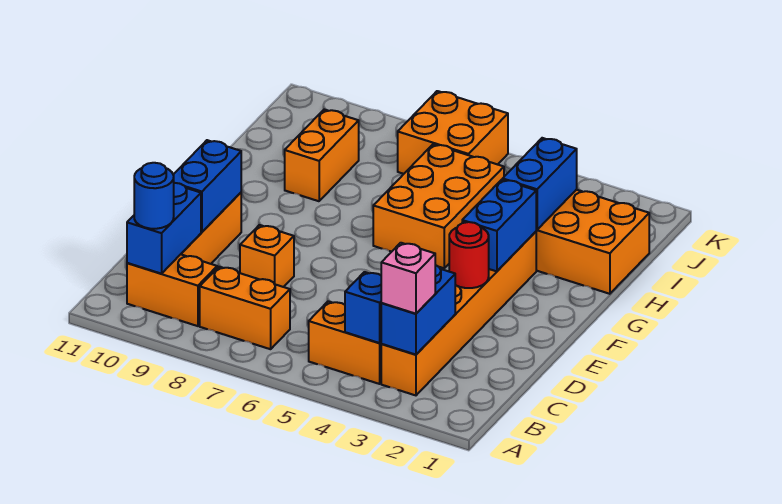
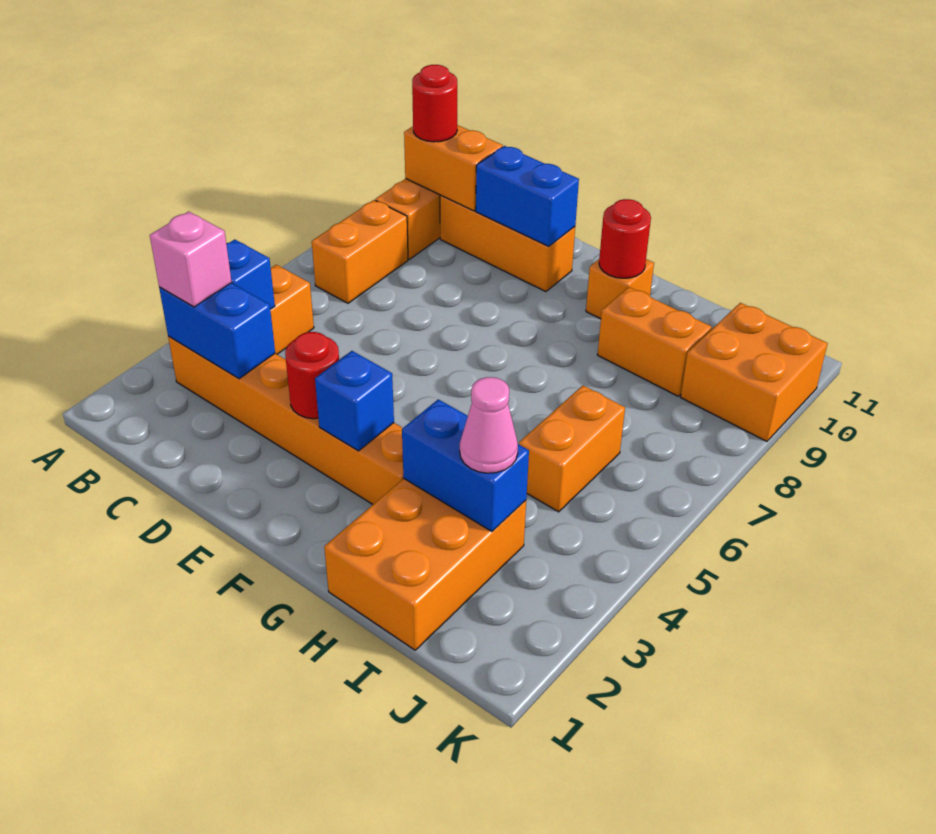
blue brick B10:C10 level 2 -> orange brick B10:C10 level 2
blue round brick B10 level 3 -> red round brick B10 level 3
orange brick D8 level 1 -> orange brick G10 level 1
blue brick F3:G3 level 2 -> blue brick F3 level 2
orange brick G5:I6 level 1 -> orange brick I5:I6 level 1
none -> red round brick G10 level 2
none -> pink cone I3 level 3
orange brick J6:K7 level 1 -> orange brick J9:K10 level 1

